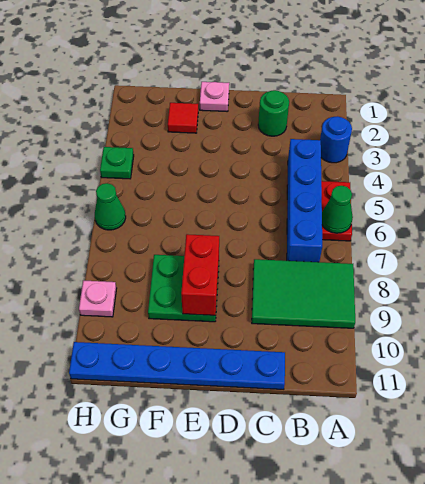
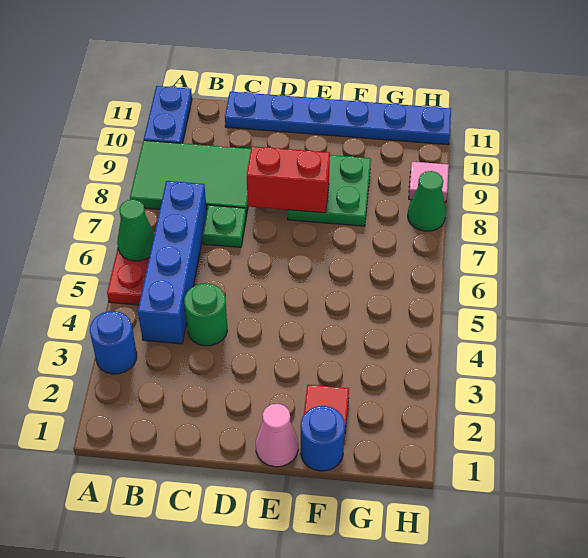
none -> blue plate A10:A11 level 1
green round brick C2 level 1 -> green round brick C4 level 1
pink plate E1 level 1 -> pink cone E1 level 1
red brick E8:E9 level 2 -> red brick D8:E8 level 2
none -> blue round brick F1 level 1
green plate H4 level 1 -> green plate C7 level 1
green cone H6 level 1 -> green cone H8 level 1
pink plate H9 level 1 -> pink tile H9 level 1

